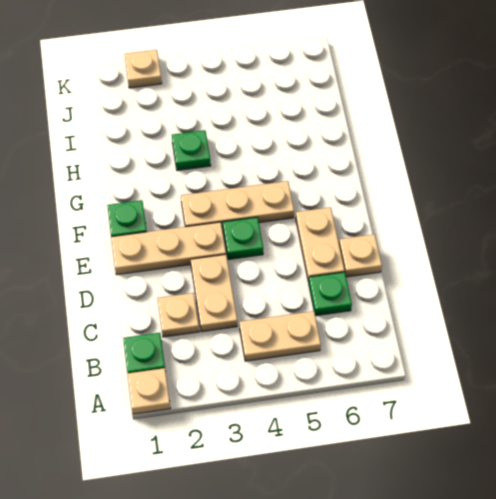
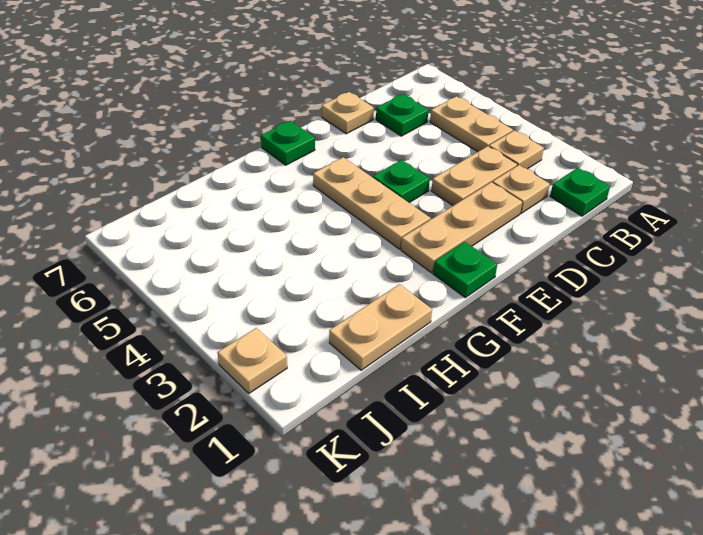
tan plate A1 level 1 -> tan plate B3 level 1
tan plate D6:E6 level 1 -> tan plate H1:I1 level 1
tan plate E1:E3 level 1 -> tan plate D2:F2 level 1
green plate H3 level 1 -> green plate F7 level 1

